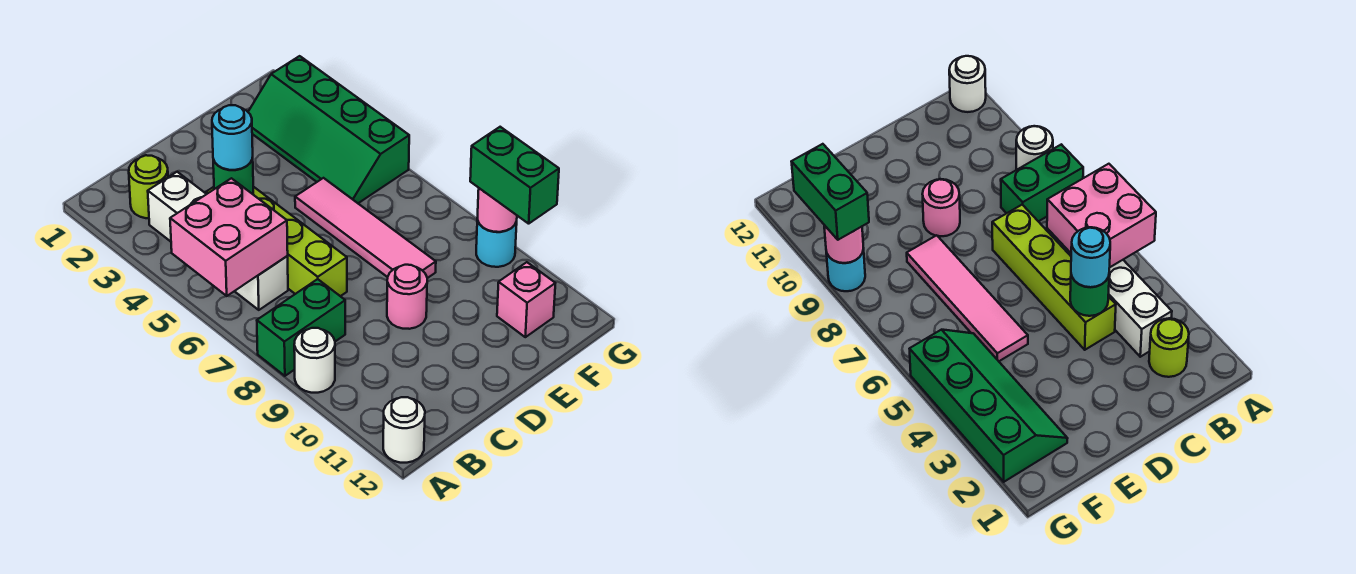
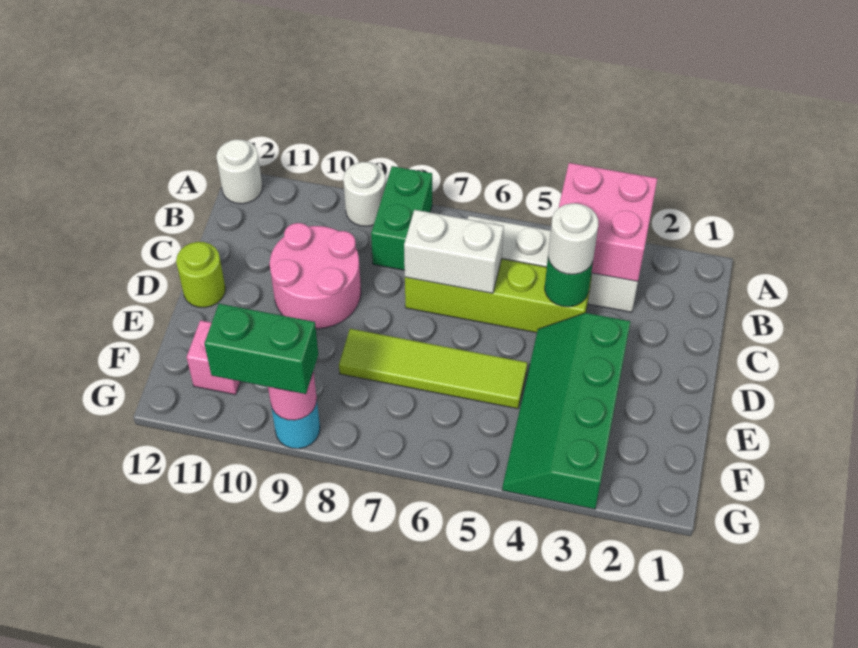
pink brick A5:B6 level 2 -> pink brick A3:B4 level 2
lime round brick B2 level 1 -> lime round brick D12 level 1
cyan round brick C4 level 3 -> white round brick C4 level 3
none -> white brick C6:C7 level 2
pink round brick D9 level 1 -> pink round brick C9:D10 level 1
pink tile E5:E8 level 1 -> lime tile E5:E8 level 1
green slope F2:G5 level 1 top G -> green slope D3:G4 level 1 top 3

